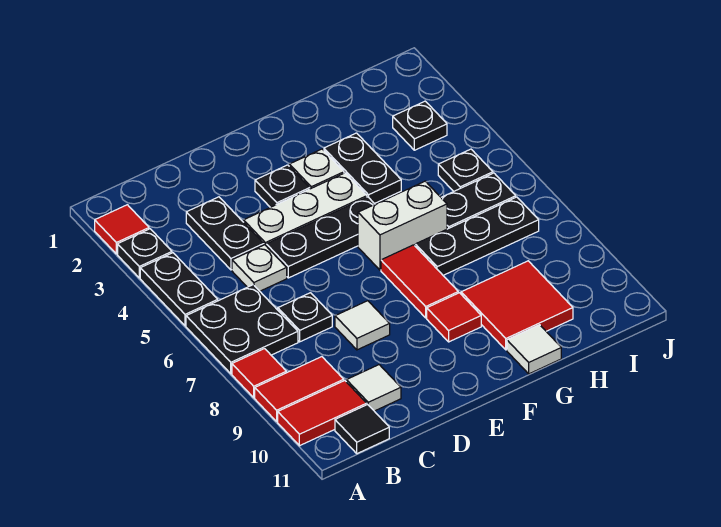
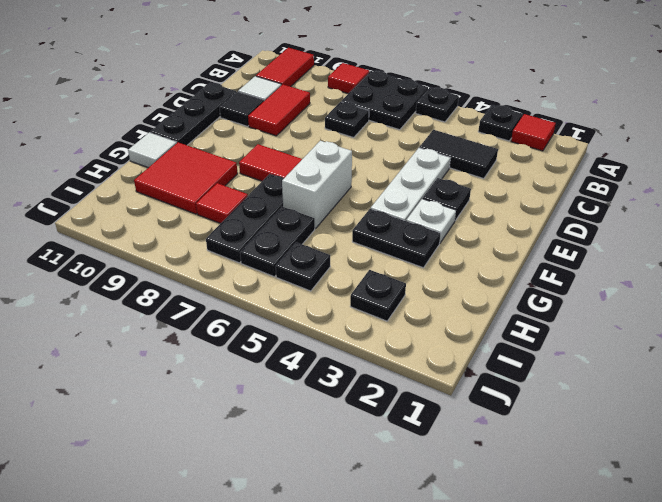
black plate A4:A5 level 1 -> black plate A5 level 1
red tile A9:B9 level 1 -> red tile C9:D9 level 1
black tile B11 level 1 -> black tile D10 level 1
black plate C3:C4 level 1 -> black tile C3:C4 level 1
white plate C5 level 1 -> none
black plate D5:F5 level 1 -> black plate D11:F11 level 1
white tile D8 level 1 -> none
red tile F9 level 1 -> red tile H8 level 1

